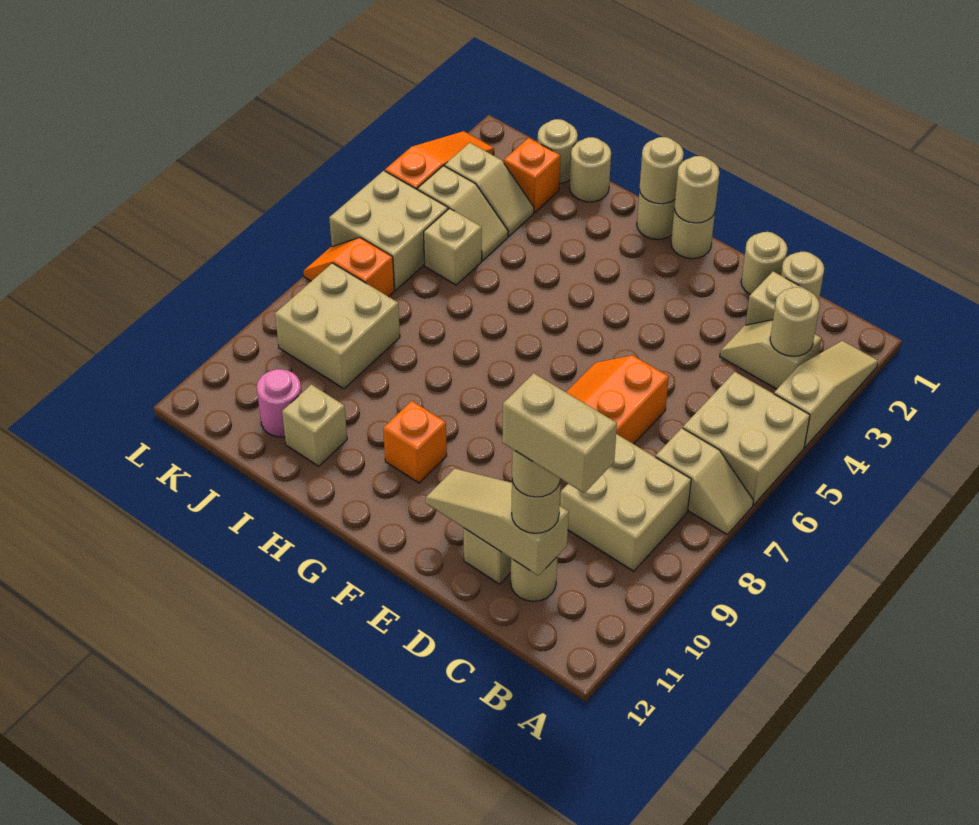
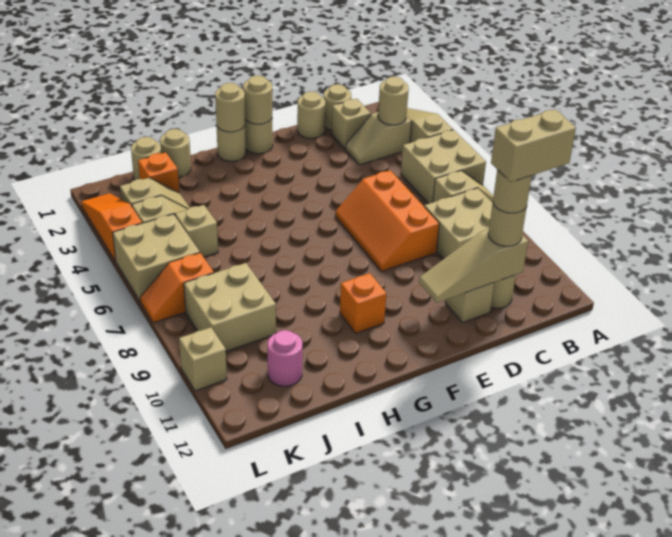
tan brick I11 level 1 -> tan brick L10 level 1

